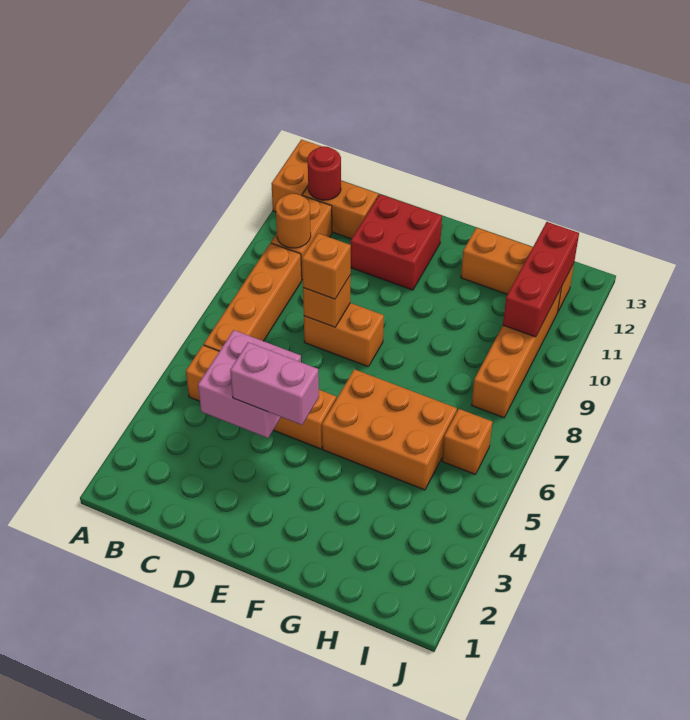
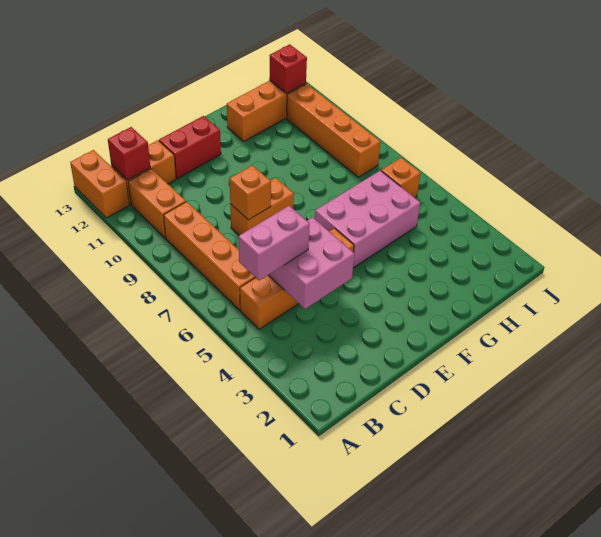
orange round brick B10 level 2 -> none
red round brick B12 level 2 -> red brick B12 level 2
pink brick D4:E4 level 3 -> pink brick B5:C5 level 3
orange brick D8 level 3 -> none
red brick D11:E12 level 1 -> red brick D12:E12 level 1
orange brick F5:H6 level 1 -> pink brick F5:H6 level 1
red brick I10:I12 level 2 -> red brick I12 level 2

